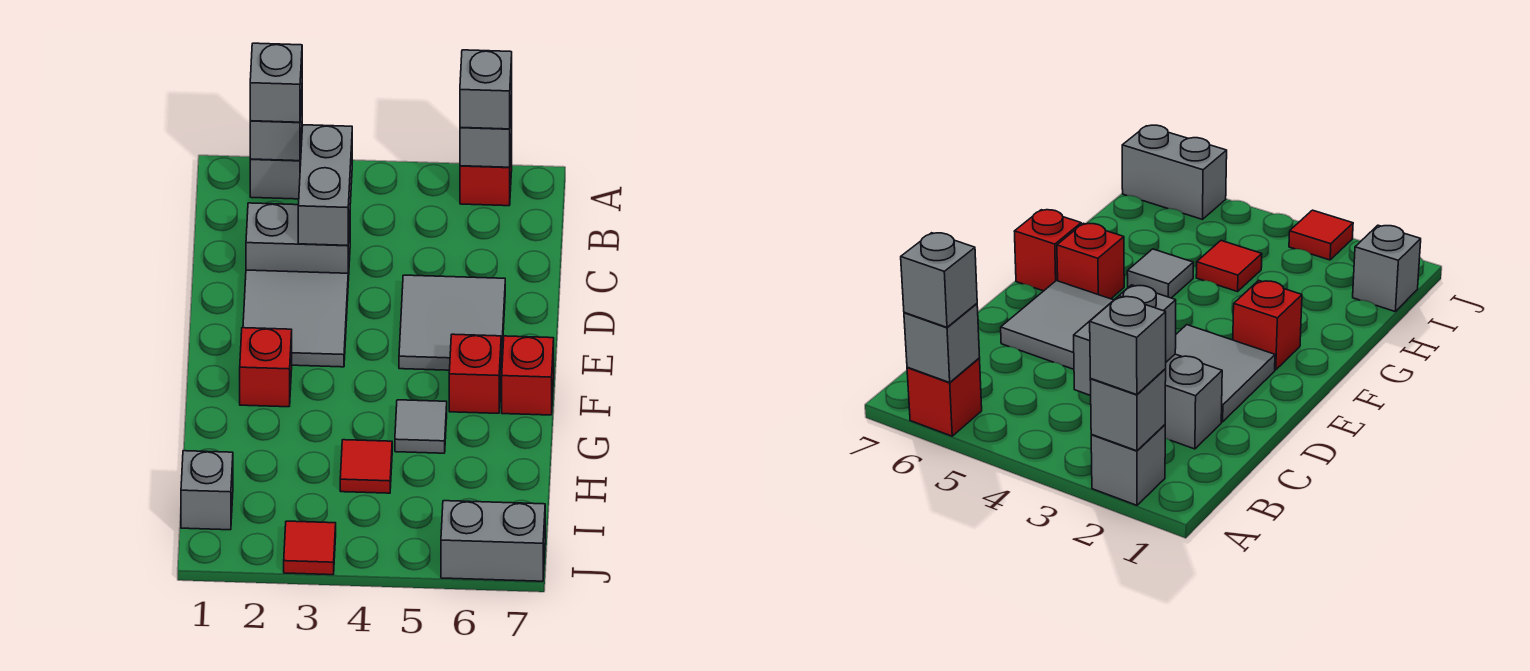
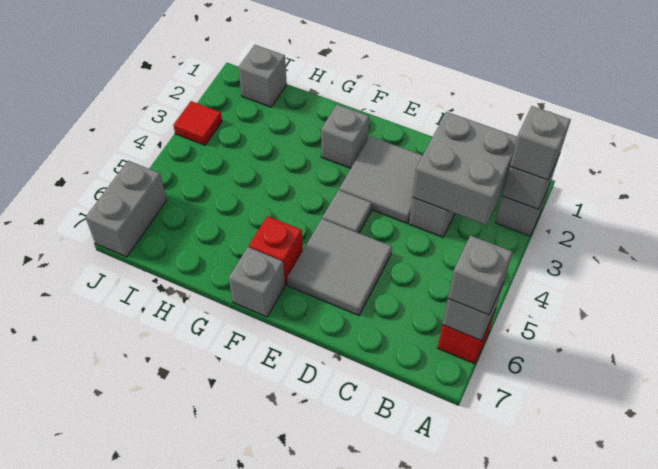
grey brick B3:C3 level 2 -> grey brick B2:C3 level 2
red brick F2 level 1 -> grey brick F2 level 1
red brick F7 level 1 -> grey brick F7 level 1
grey tile G5 level 1 -> grey tile E4 level 1
red tile H4 level 1 -> none

